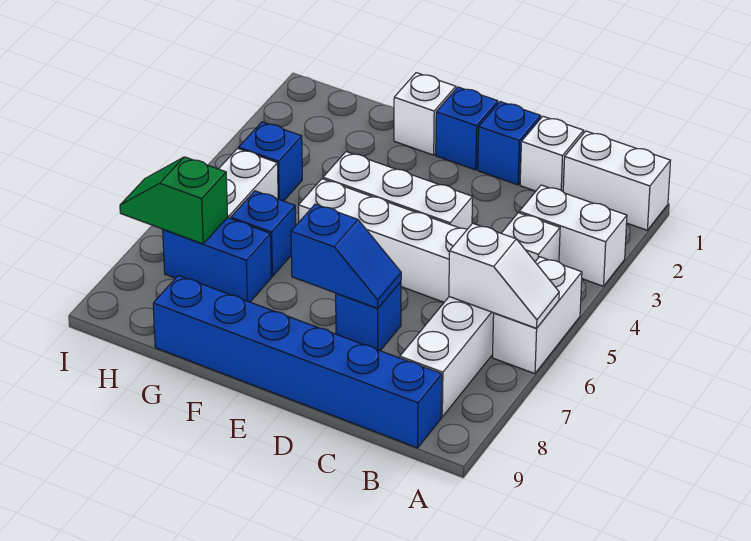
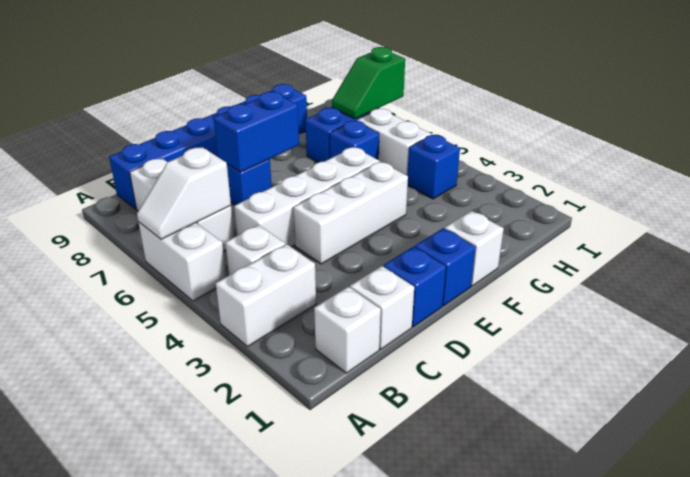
white brick A1:B1 level 1 -> white brick B1 level 1
blue slope D7:E7 level 2 top E -> blue brick D7:E7 level 2
green slope H7:I7 level 2 top H -> green slope H7:I7 level 2 top I

